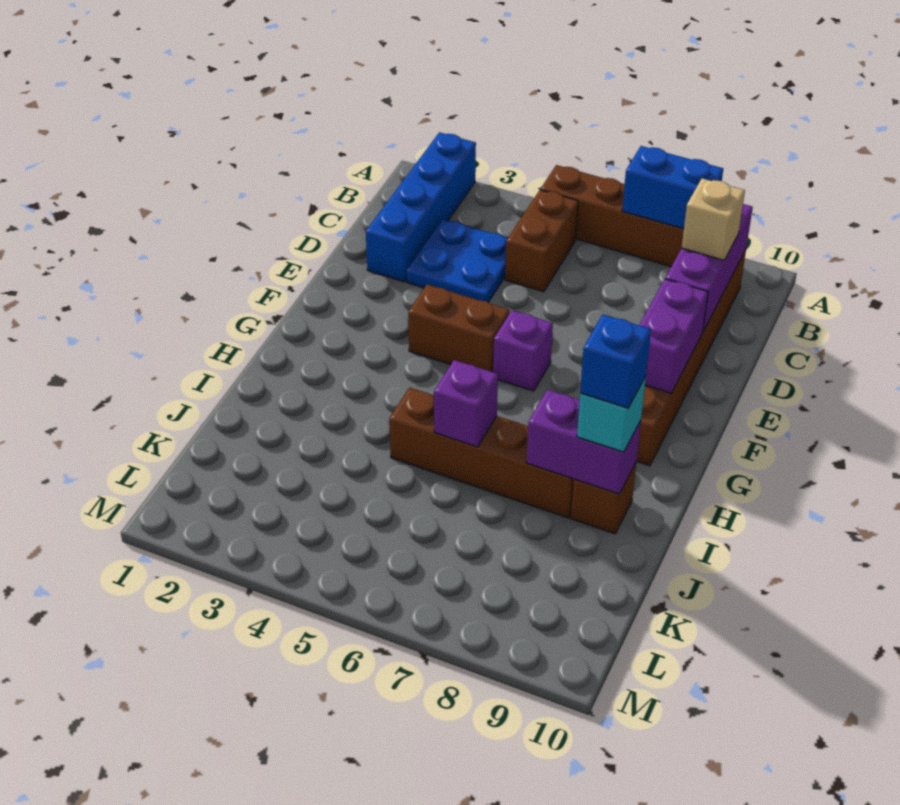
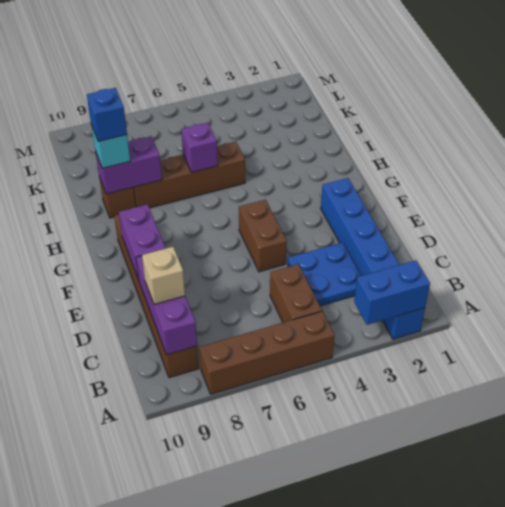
blue brick A2:D2 level 1 -> blue brick A2:F2 level 1
blue brick A7:A8 level 2 -> blue brick A2:A3 level 2
brown brick F4:F5 level 1 -> brown brick E5:F5 level 1
purple brick F6 level 1 -> none

